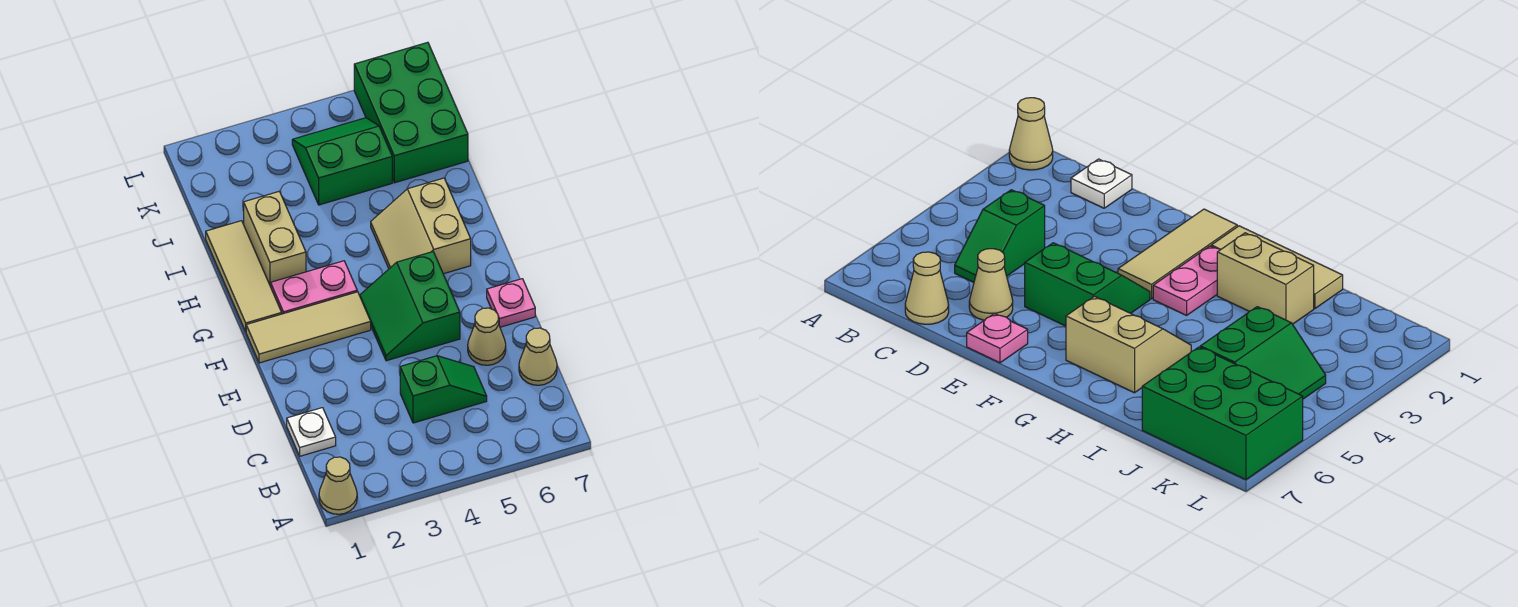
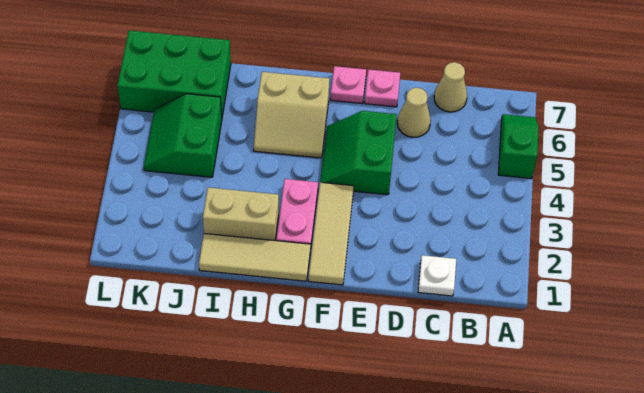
tan cone A1 level 1 -> none
green slope C4:C5 level 1 top 4 -> green slope A5:A6 level 1 top 5
green slope E4:F5 level 1 top 5 -> green slope E4:F5 level 1 top E
none -> pink plate F7 level 1

